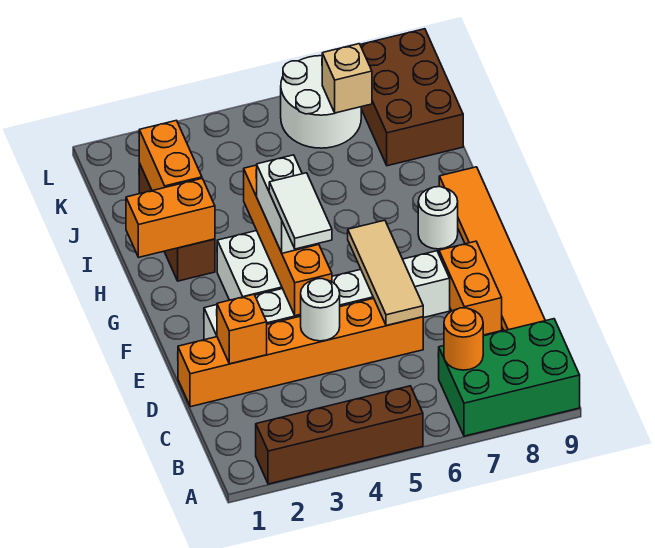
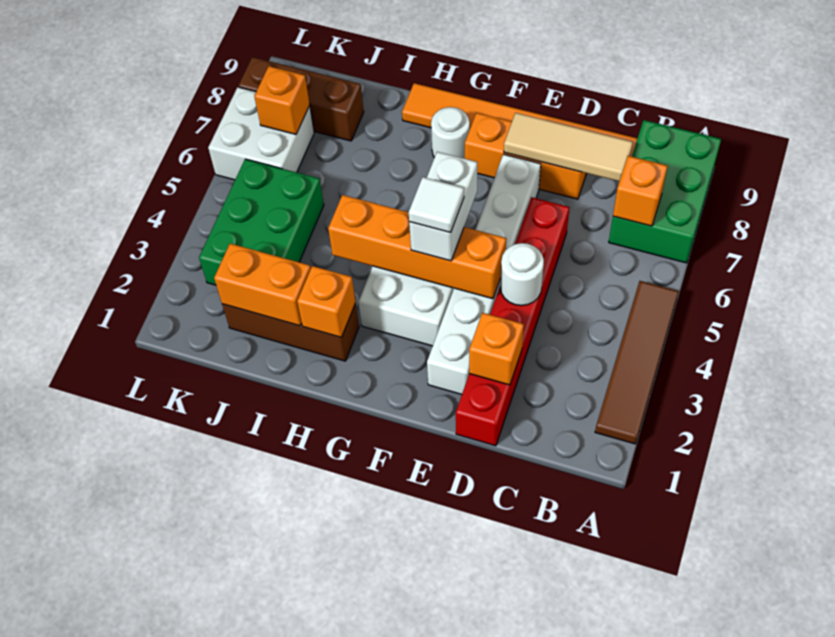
brown brick A2:A5 level 1 -> brown tile A2:A5 level 1
orange round brick B7 level 2 -> orange brick B7 level 2
orange brick D1:D6 level 1 -> red brick D1:D6 level 1
tan tile D6:F6 level 2 -> tan tile C8:E8 level 2
orange brick D8:E8 level 1 -> orange brick D8:F8 level 1
white tile E4:F4 level 4 -> white tile F4 level 4
white brick F4:G4 level 3 -> white brick F4:F5 level 3
orange brick H1:H2 level 2 -> orange brick H2 level 2
none -> green brick J3:K5 level 1
brown brick J8:L9 level 1 -> brown brick J8:L8 level 1
white round brick K6:L7 level 1 -> white brick K6:L7 level 1
tan brick K7 level 2 -> orange brick K7 level 2

